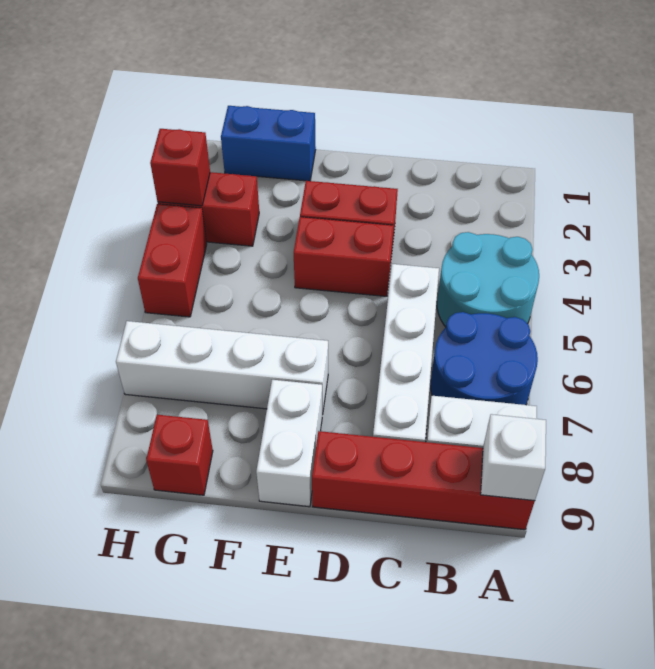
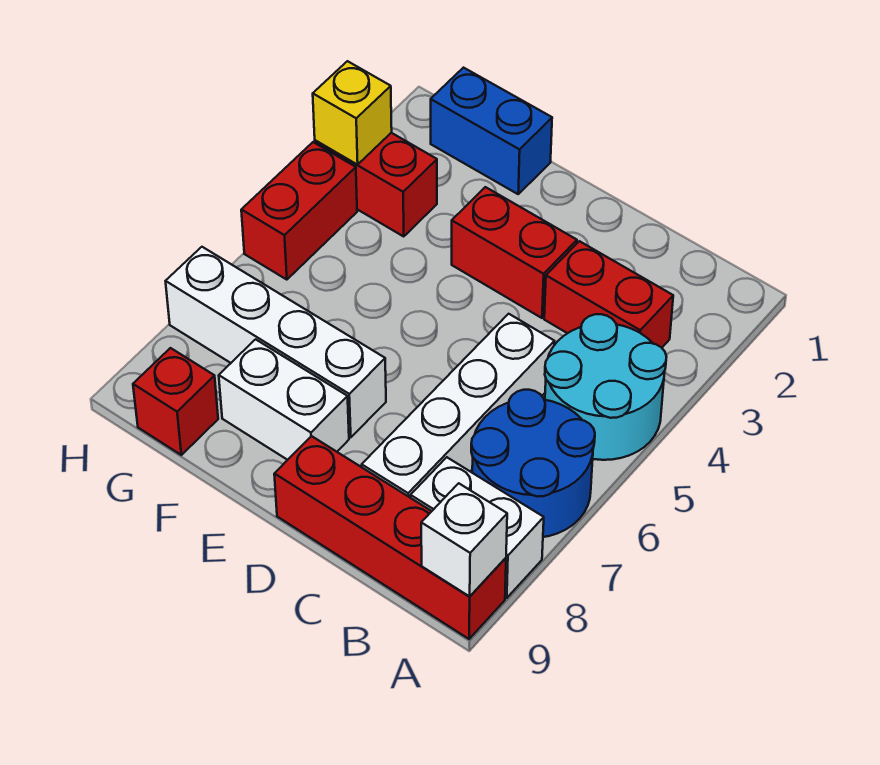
red brick D4:E4 level 1 -> red brick B3:C3 level 1
white brick E8:E9 level 1 -> white brick E8:F8 level 1
red brick H3 level 2 -> yellow brick H3 level 2

